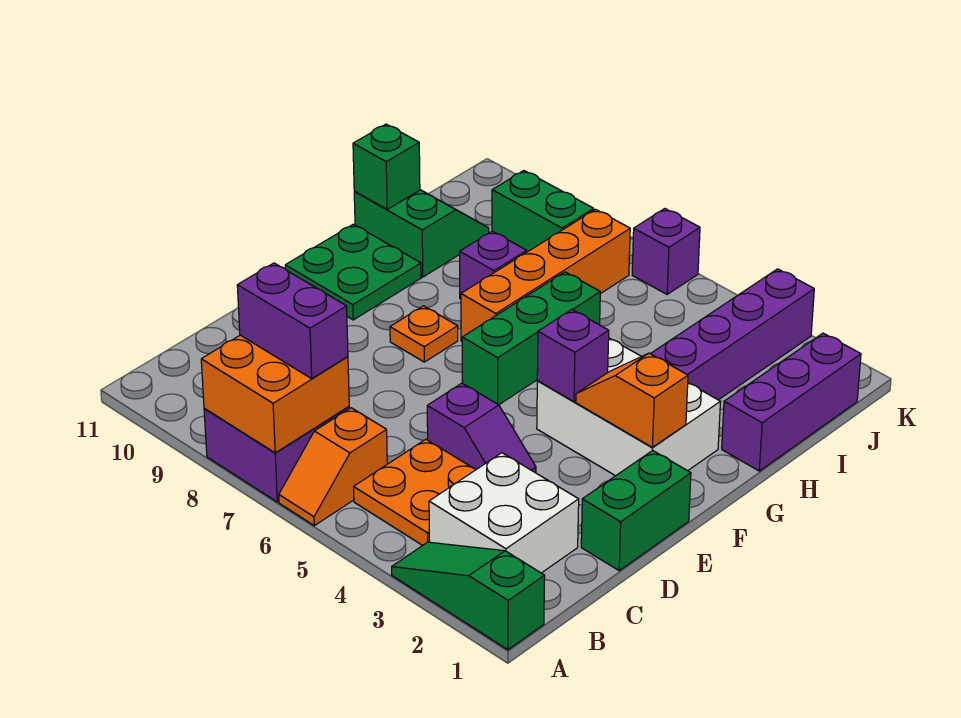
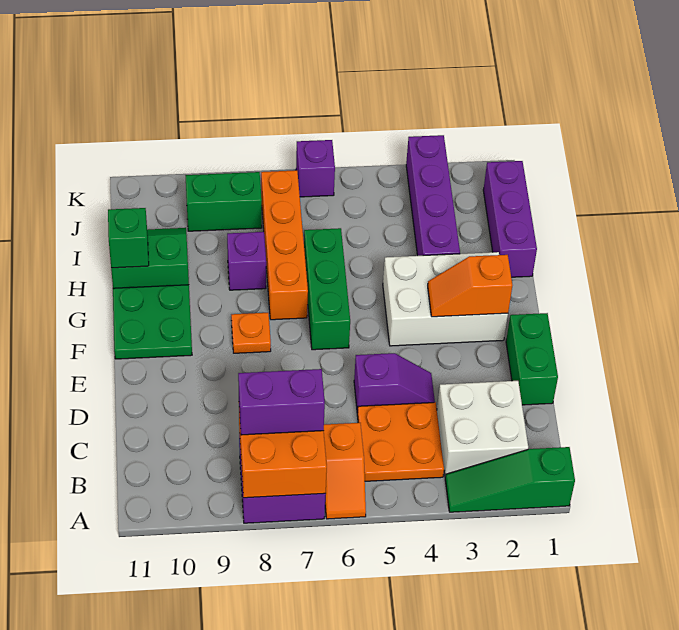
purple brick F4 level 2 -> none

